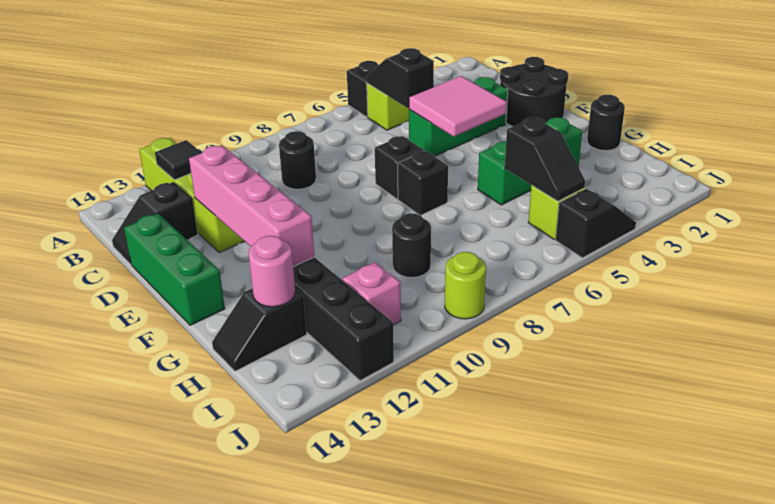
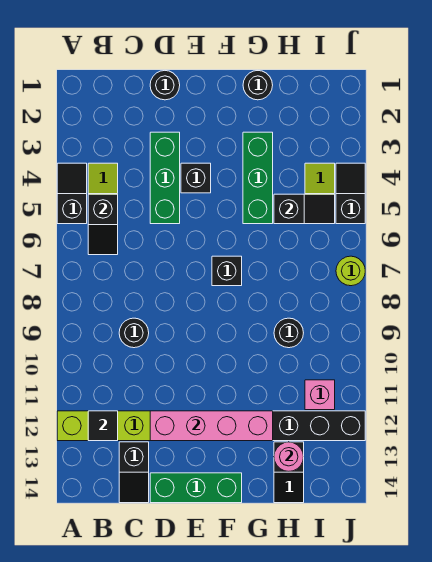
black slope B5:C5 level 2 top C -> black slope B5:B6 level 2 top 5
black round brick D1:E2 level 1 -> black round brick D1 level 1
pink tile D4:E5 level 2 -> none
black brick E7 level 1 -> black brick E4 level 1
lime round brick J9 level 1 -> lime round brick J7 level 1

